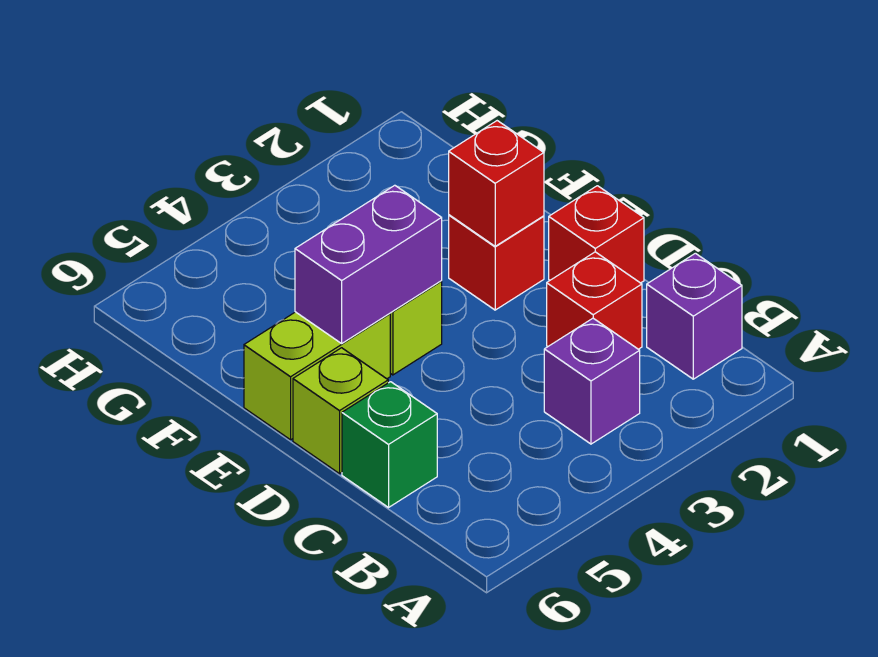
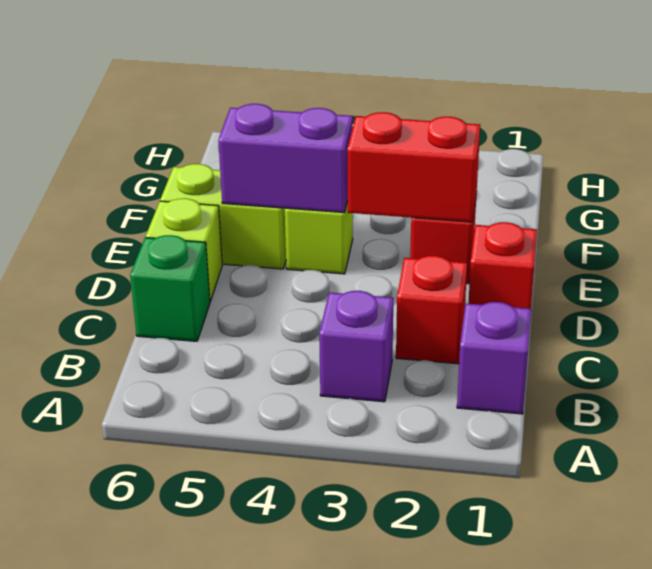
red brick E2 level 2 -> red brick E2:E3 level 2

